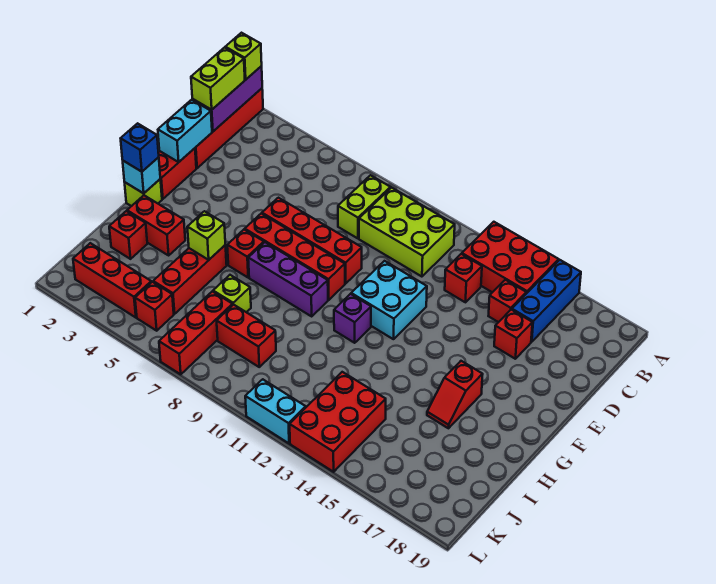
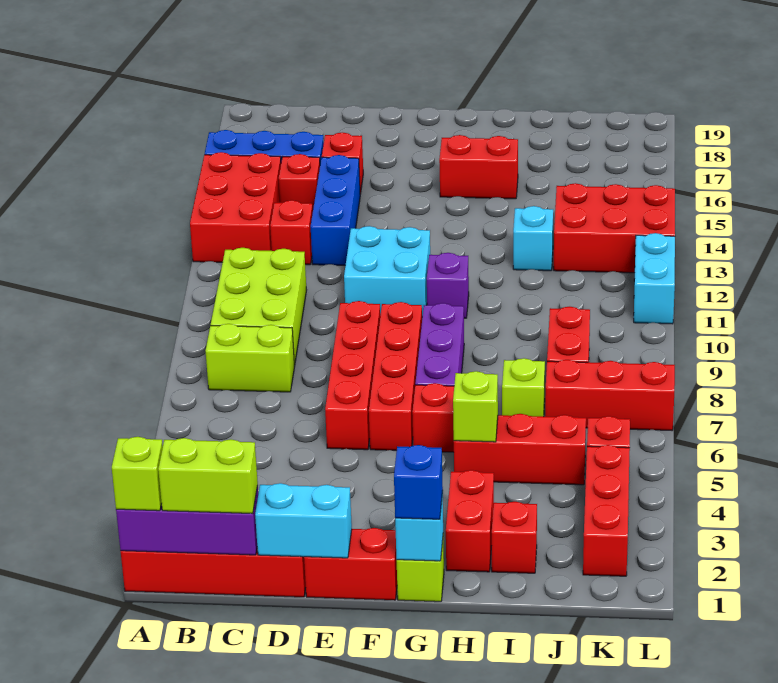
none -> blue brick D13:D15 level 1
red slope G16:H16 level 1 top G -> red brick G16:H16 level 1
none -> cyan brick I13 level 1

